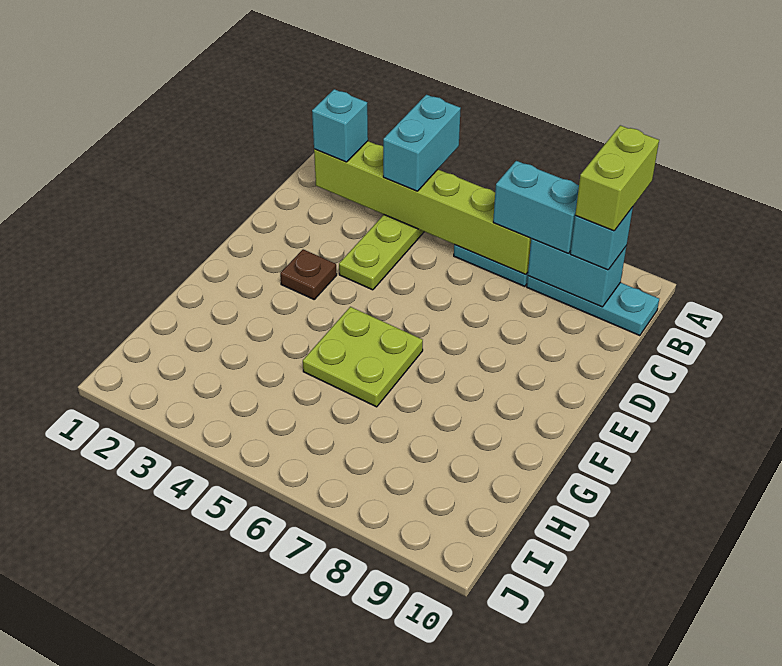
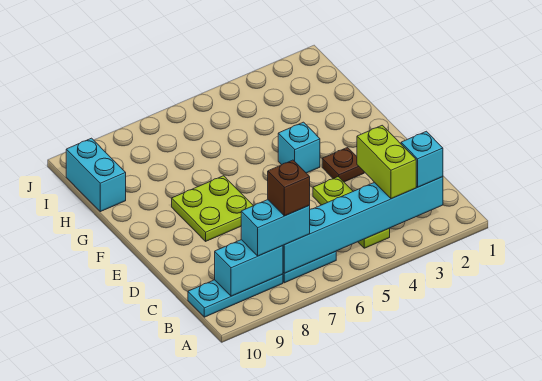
cyan brick A4:B4 level 3 -> cyan brick H10:I10 level 1
lime brick A9:B9 level 4 -> lime brick B3:C3 level 3
lime brick B2:B7 level 2 -> cyan brick B2:B7 level 2
none -> brown brick B7 level 4
cyan brick B9 level 3 -> cyan brick F4 level 1
lime plate F5:G6 level 1 -> lime plate E7:F8 level 1

